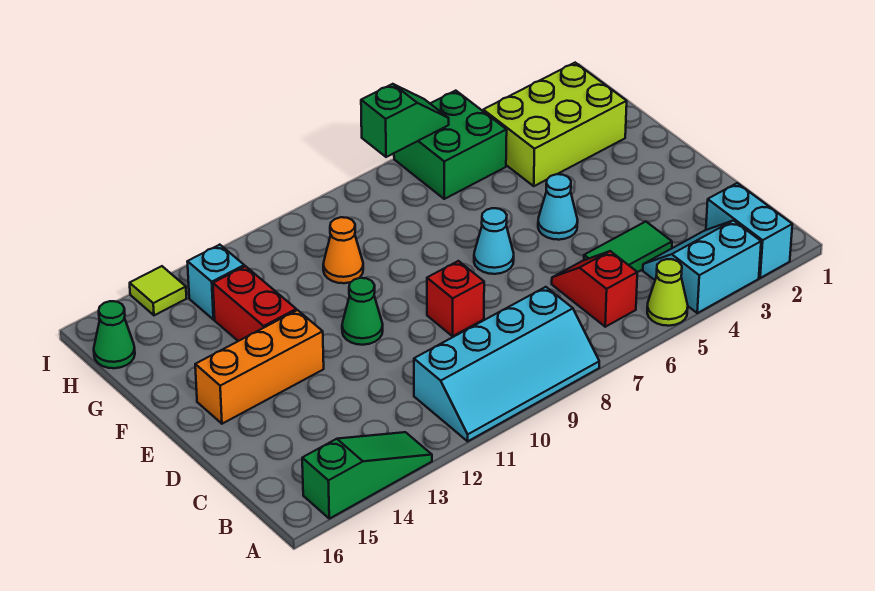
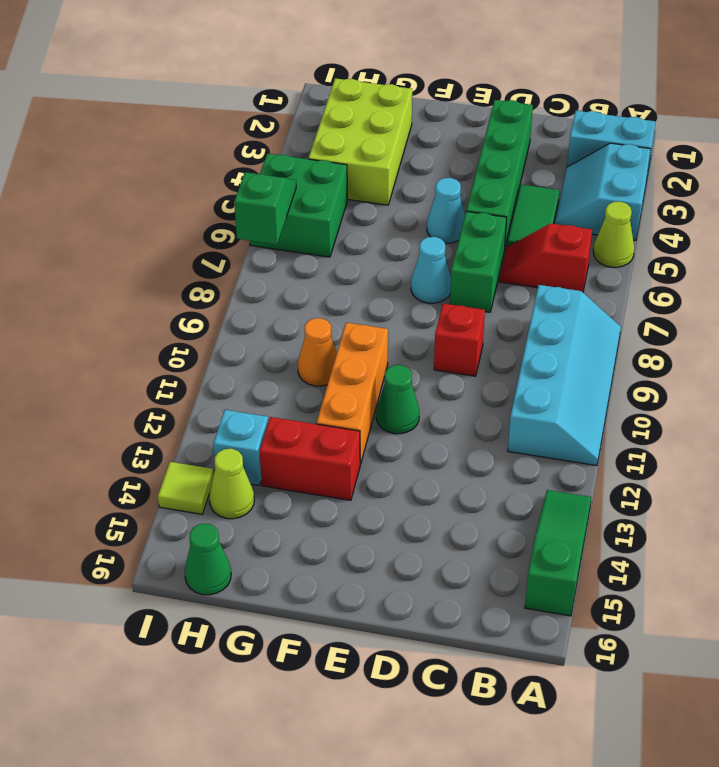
none -> green brick D2:D5 level 1
none -> green brick D6:D7 level 1
orange brick E13:E15 level 1 -> orange brick F10:F12 level 1
none -> lime cone H14 level 1

